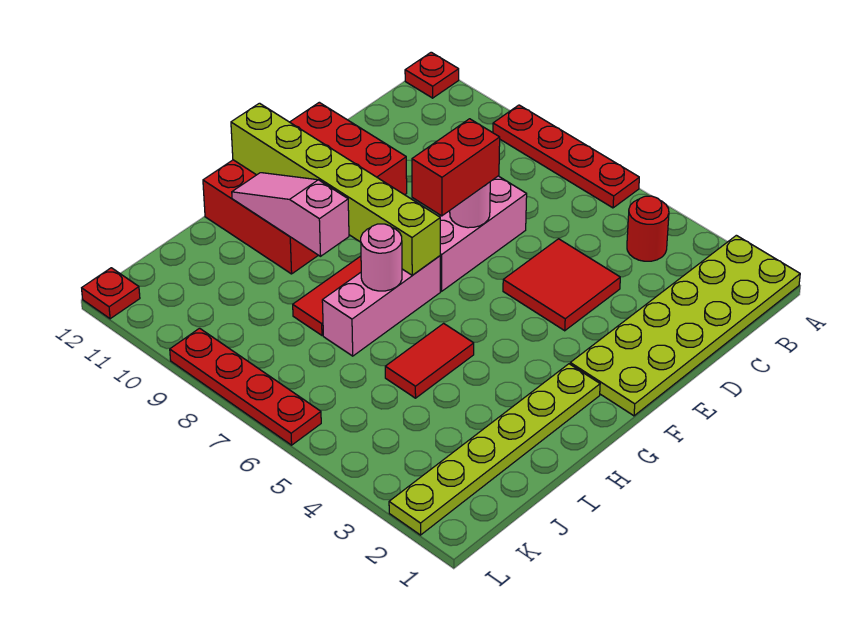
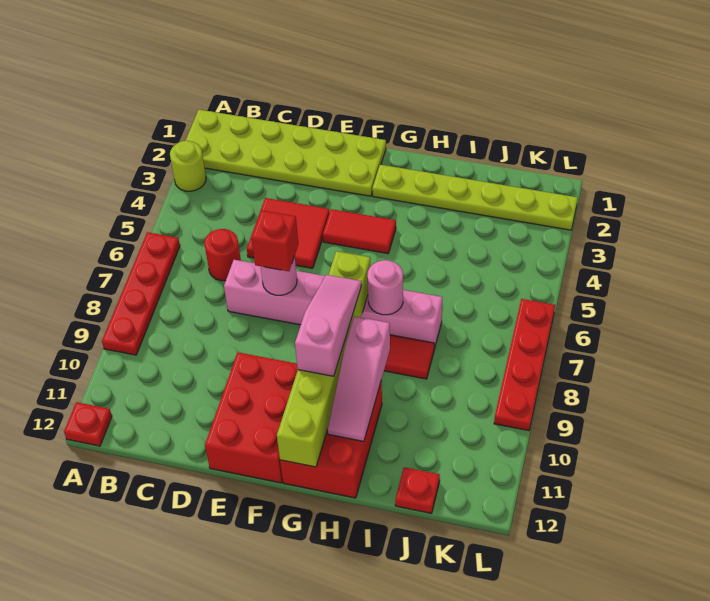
none -> lime round brick A3 level 1
red round brick B4 level 1 -> red round brick C6 level 1
red brick E7:F7 level 3 -> red brick E7 level 3
none -> pink slope G8:G10 level 3 top 10
red tile H5:I5 level 1 -> red tile F4:G4 level 1
red plate L12 level 1 -> red plate J12 level 1

